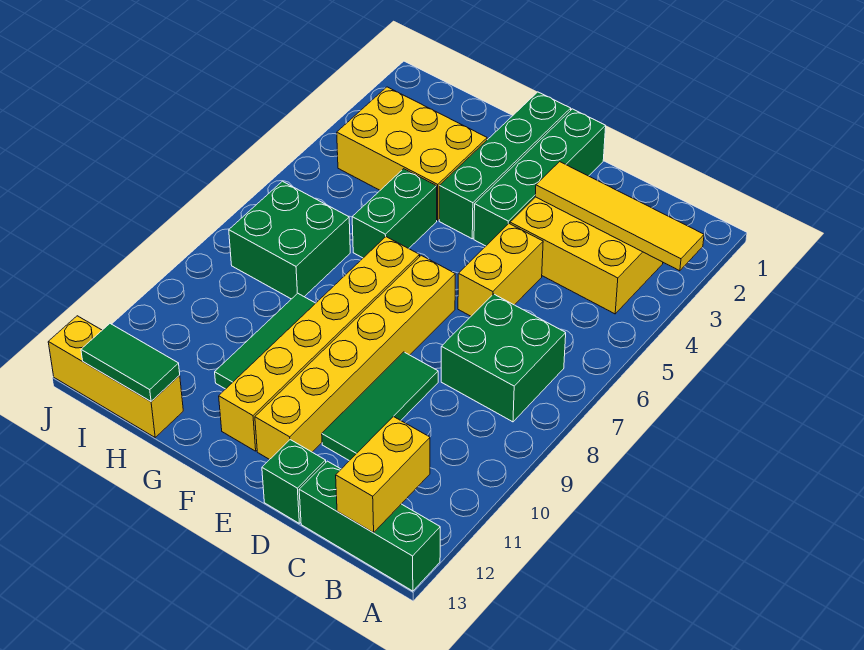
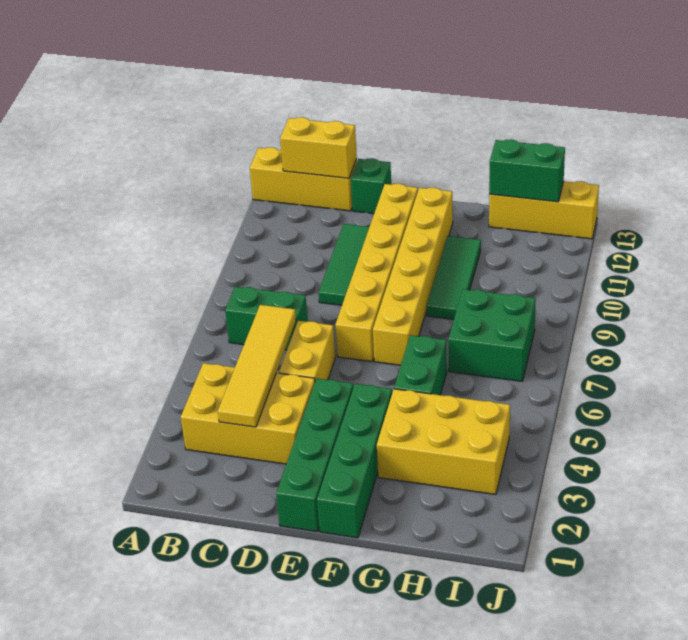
yellow tile A3:D3 level 2 -> yellow tile C3:C6 level 2
green brick A13:C13 level 1 -> yellow brick A13:C13 level 1
green brick B7:C8 level 1 -> green brick B7:C7 level 1
yellow brick B12:B13 level 2 -> yellow brick B13:C13 level 2
green tile H13:I13 level 2 -> green brick H13:I13 level 2

